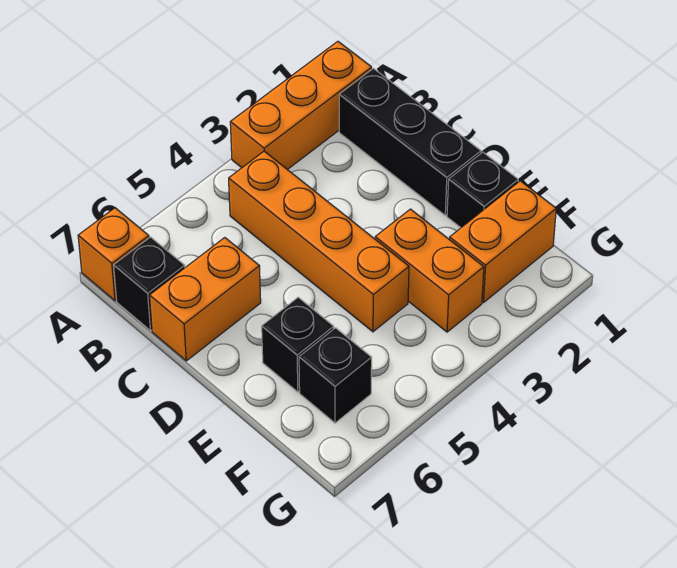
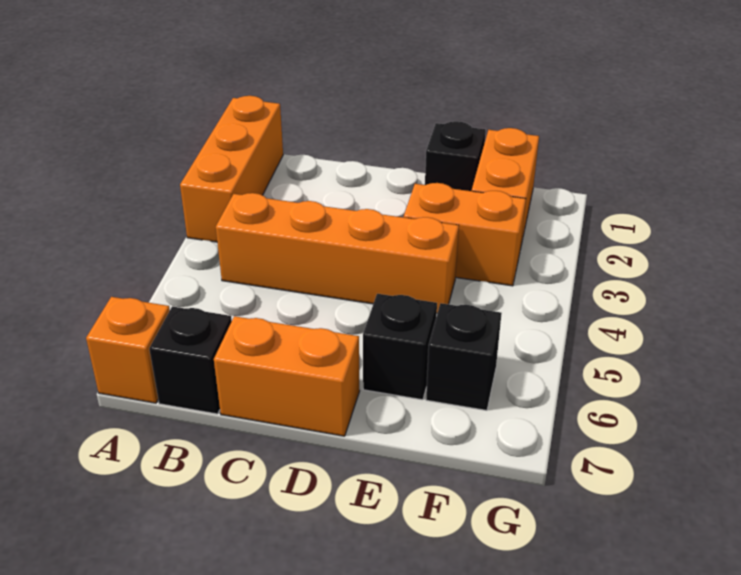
black brick B1:D1 level 1 -> none
orange brick C6:C7 level 1 -> orange brick C7:D7 level 1

